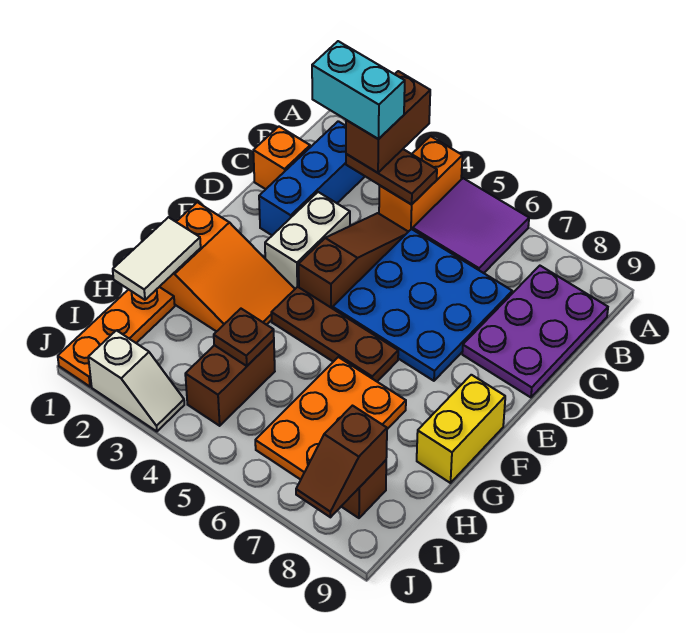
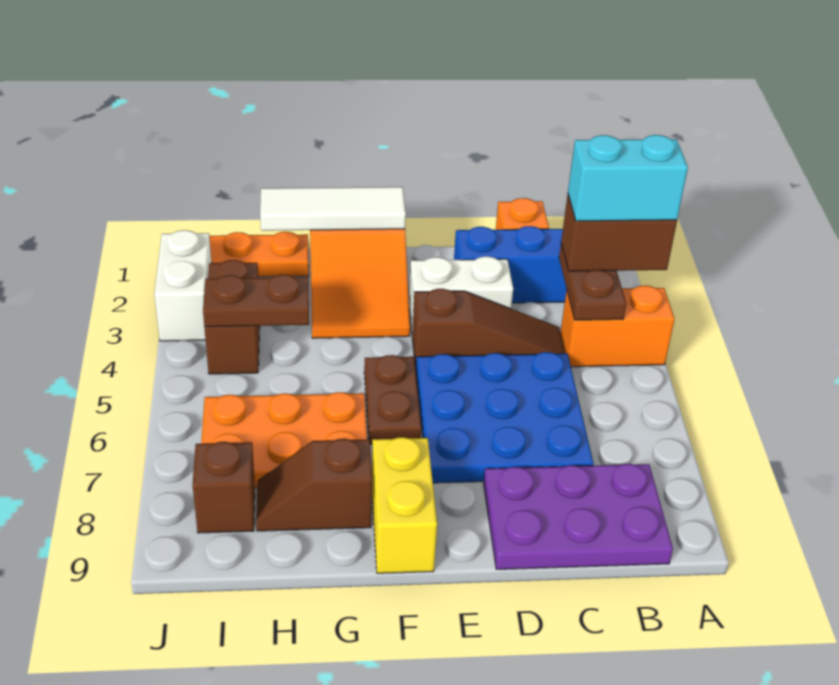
purple tile A5:B6 level 1 -> none
cyan brick B2:B3 level 4 -> cyan brick A3:B3 level 4
brown plate F4:F6 level 1 -> brown plate F5:F6 level 1
yellow brick F9:G9 level 1 -> yellow brick F8:F9 level 1
white tile G1:H1 level 2 -> white tile F1:H1 level 2
brown brick H4:I4 level 1 -> brown brick I3:I4 level 1
brown plate H4 level 2 -> brown plate H4:I4 level 2
brown slope I8:J8 level 2 top I -> brown slope G8:H8 level 1 top G
white slope J2:J3 level 1 top 2 -> white brick J2:J3 level 1

